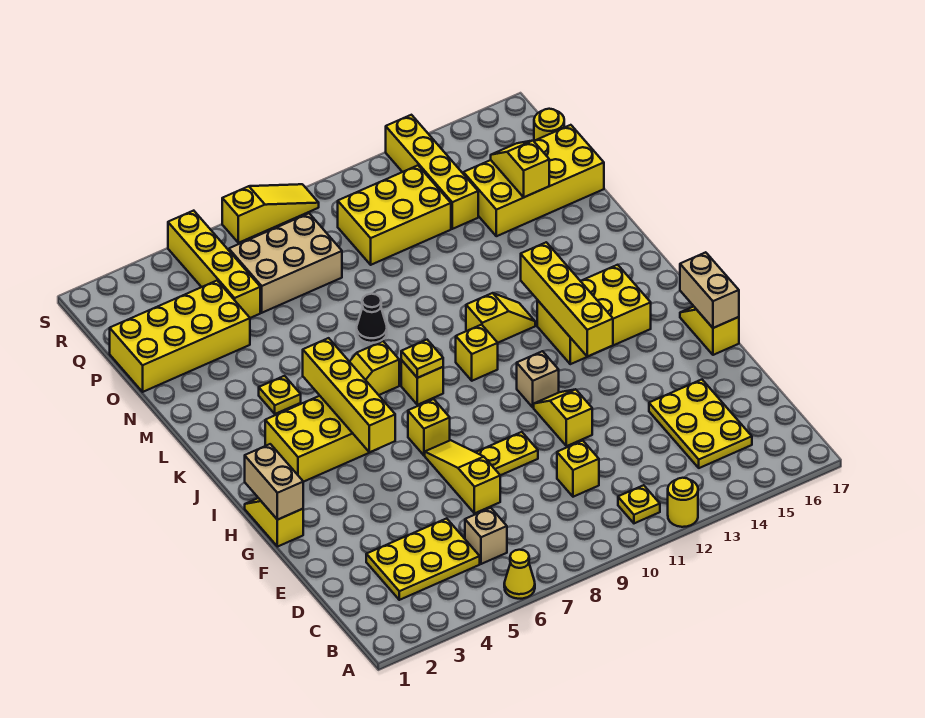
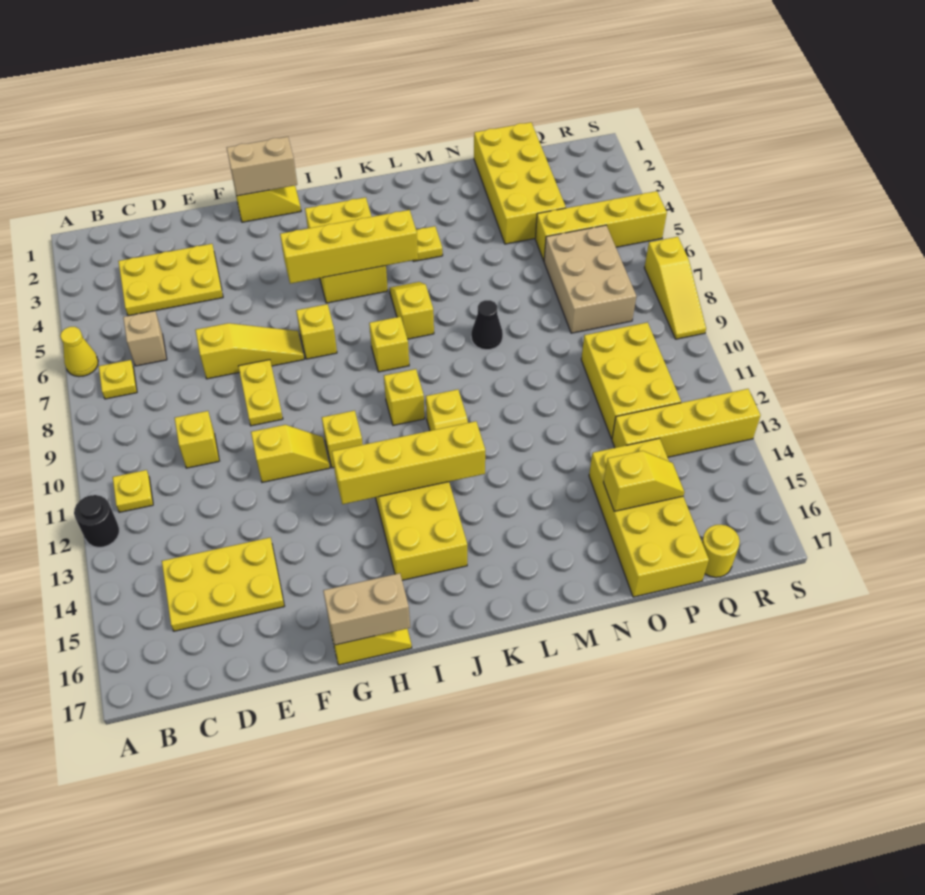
yellow round brick A12 level 1 -> black round brick A12 level 1
yellow plate C3:D5 level 1 -> yellow plate C3:E4 level 1
tan brick H11 level 1 -> yellow brick H11 level 1
yellow plate J8 level 2 -> yellow plate B7 level 1

